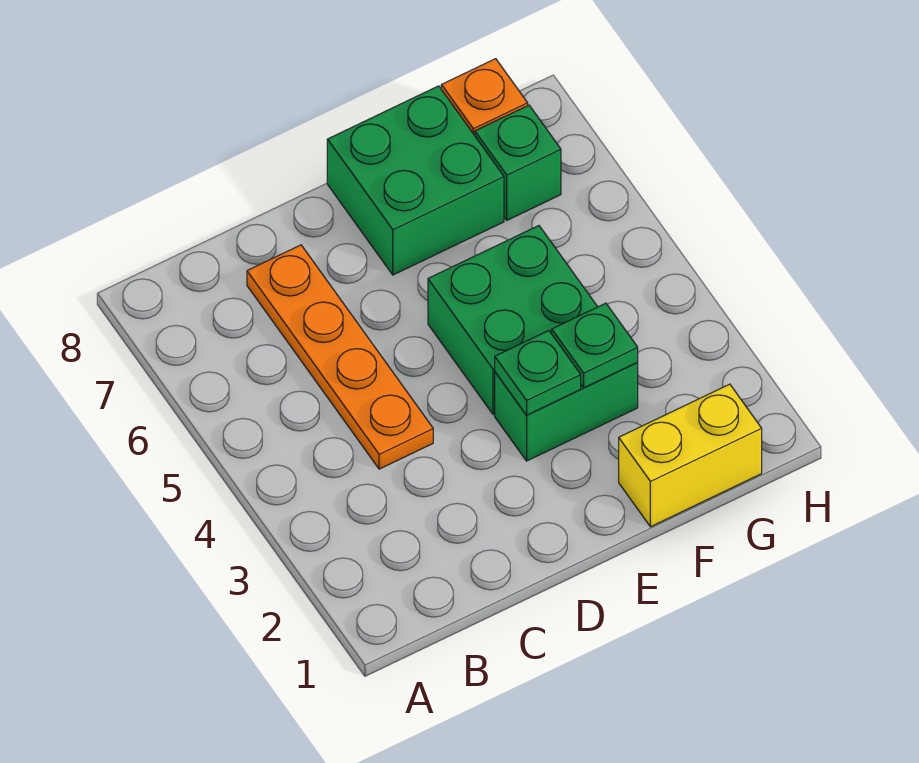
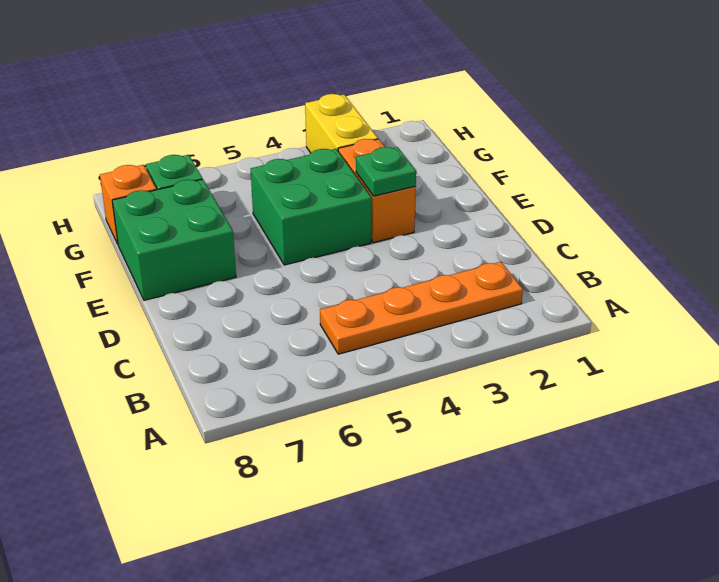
orange plate C4:C7 level 1 -> orange plate B2:B5 level 1
green brick E3:F3 level 1 -> orange brick E3:F3 level 1
yellow brick F1:G1 level 1 -> yellow brick G3:H3 level 1
green plate F3 level 2 -> none

